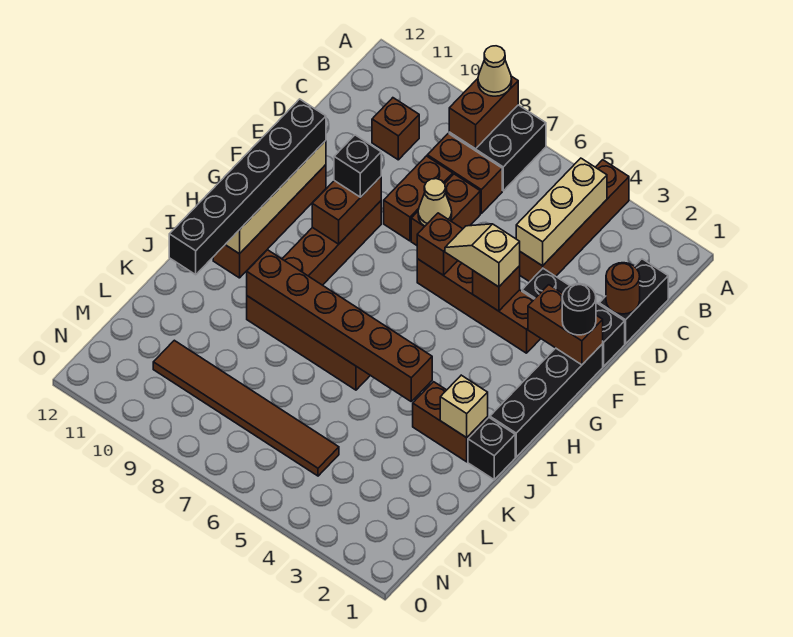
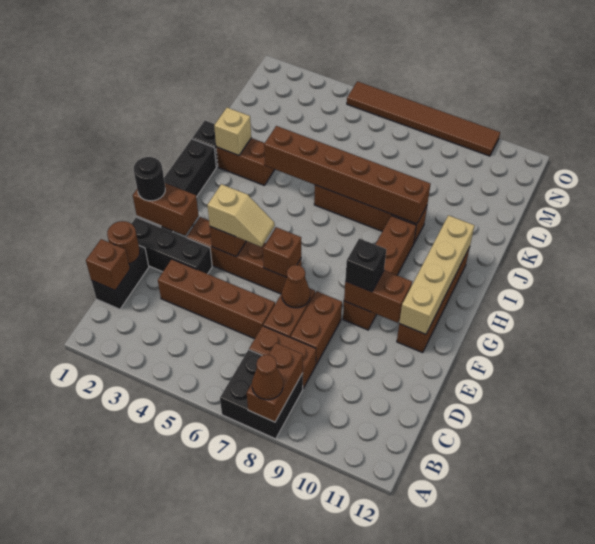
brown brick A4:D4 level 1 -> brown brick D3:D6 level 1
tan cone A8 level 3 -> brown cone A8 level 3
tan brick B4:D4 level 2 -> none
brown brick C10 level 1 -> brown brick C1 level 2
tan cone E7 level 2 -> brown cone E7 level 2
brown brick F9:G9 level 2 -> brown brick F9:F10 level 2
black brick F11:K11 level 3 -> none
brown tile M5:M10 level 1 -> brown tile O5:O10 level 1

